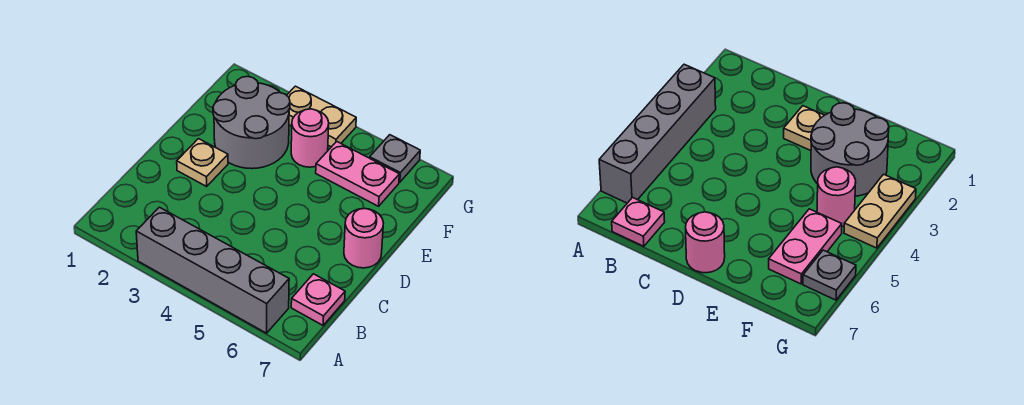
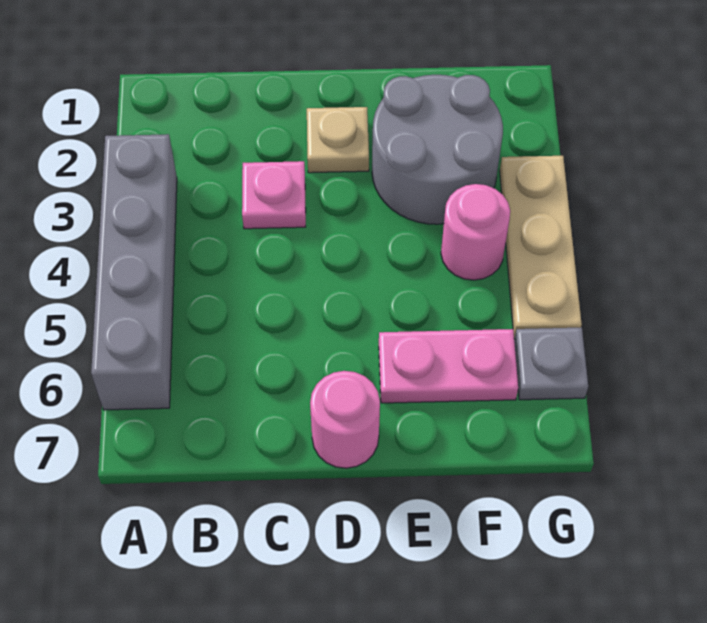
pink plate B7 level 1 -> pink plate C3 level 1
pink plate F5:F6 level 1 -> pink plate E6:F6 level 1
tan plate G3:G4 level 1 -> tan plate G3:G5 level 1

